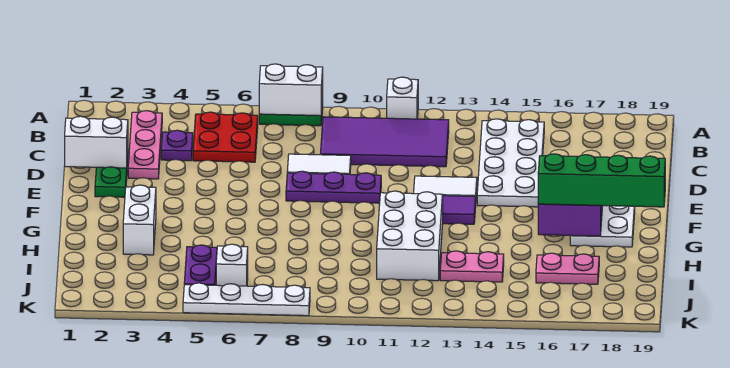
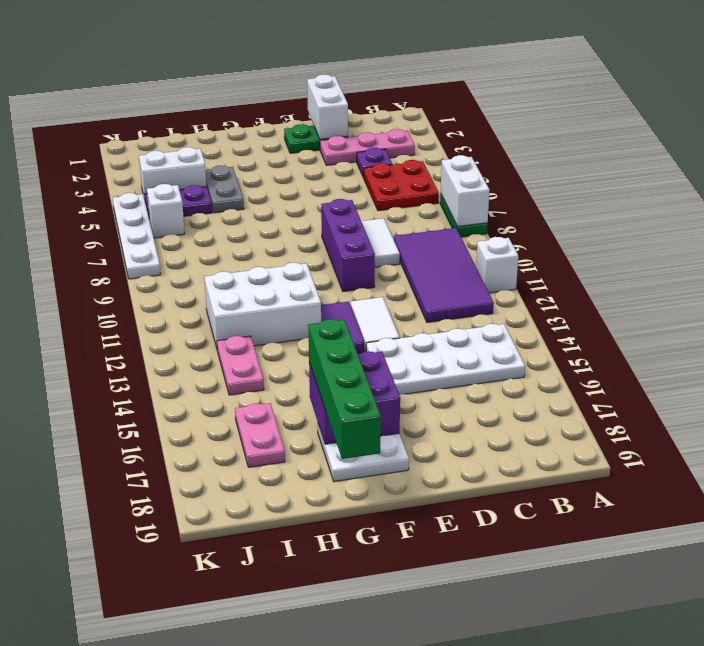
purple plate E8:E10 level 1 -> purple brick E8:E10 level 1
white brick G3:H3 level 1 -> white brick I4:J4 level 1
none -> grey plate H4:H5 level 1

